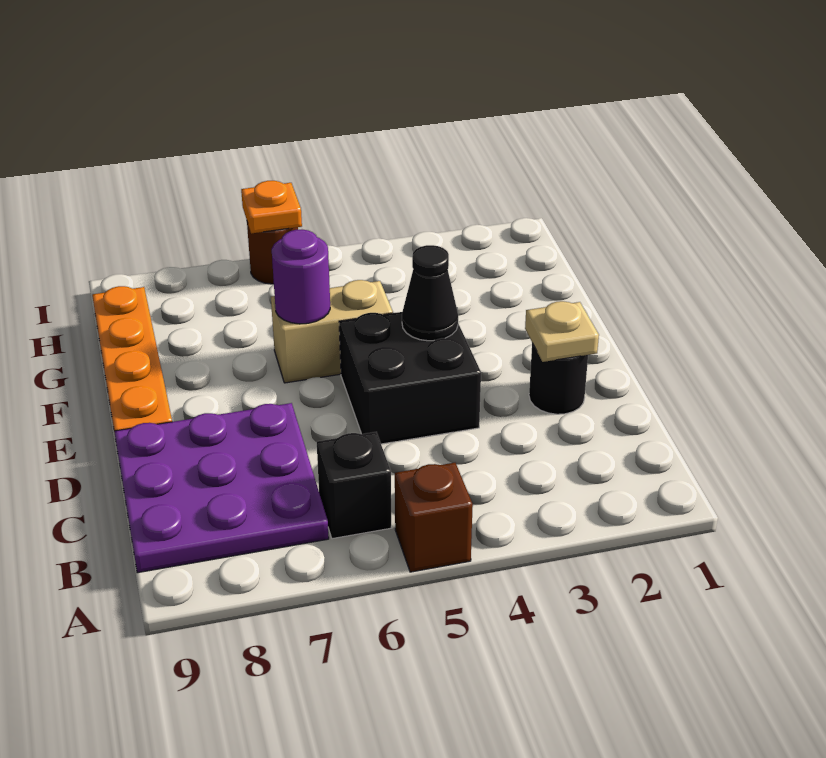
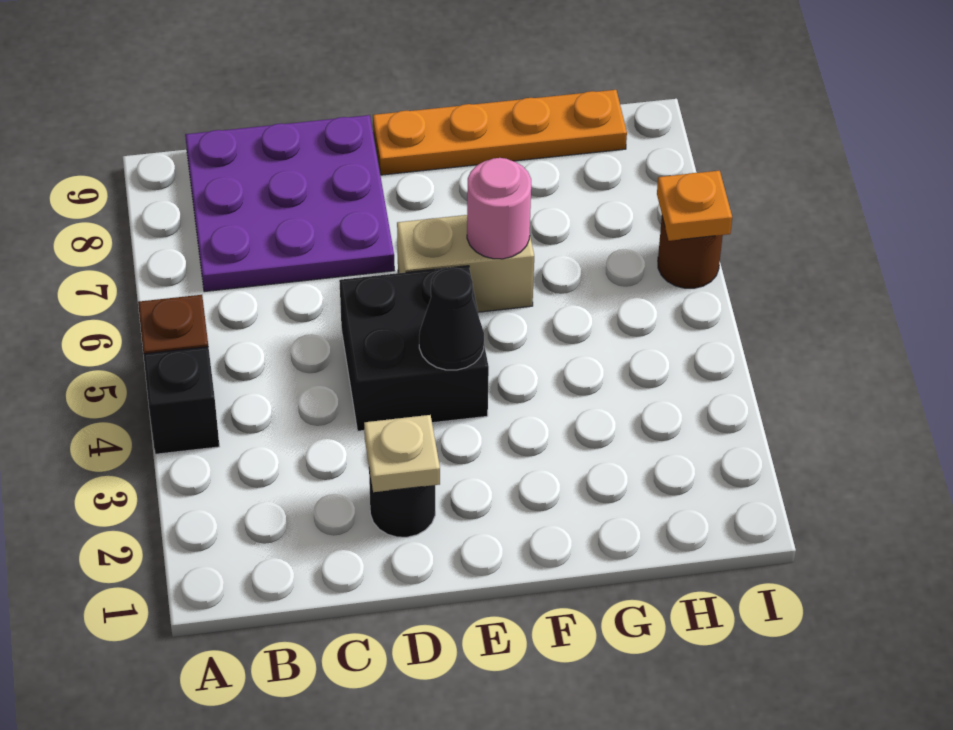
black brick B6 level 1 -> black brick A4 level 1
tan brick F5:F6 level 1 -> tan brick E6:F6 level 1
purple round brick F6 level 2 -> pink round brick F6 level 2

